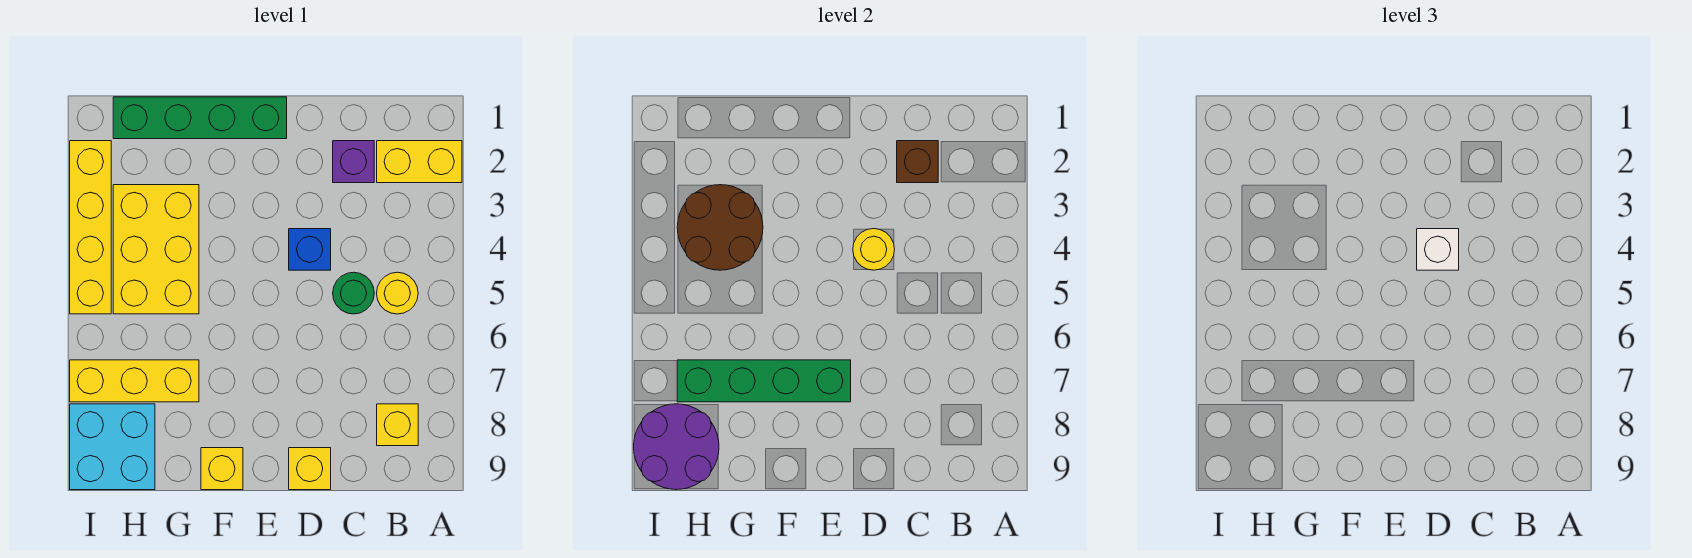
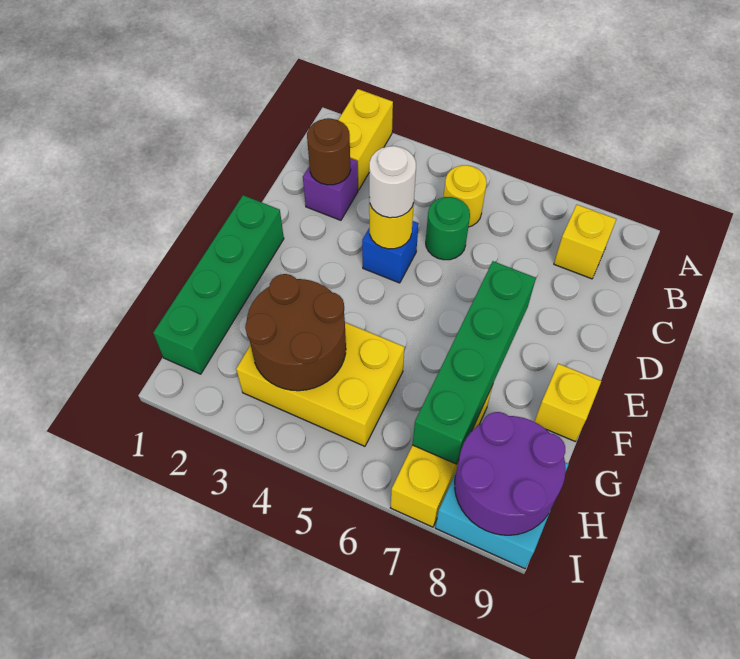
brown brick C2 level 2 -> brown round brick C2 level 2
white brick D4 level 3 -> white round brick D4 level 3
yellow brick D9 level 1 -> none
yellow brick I2:I5 level 1 -> none

